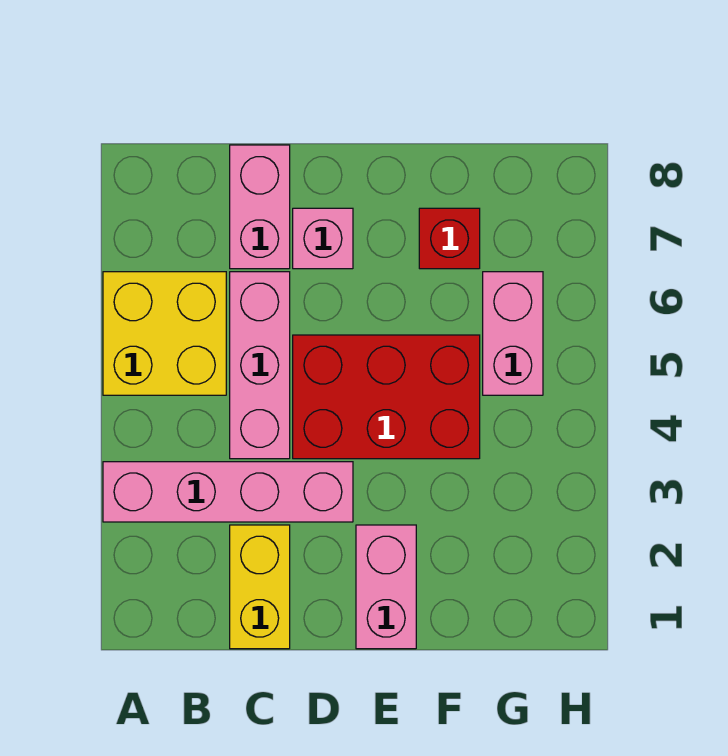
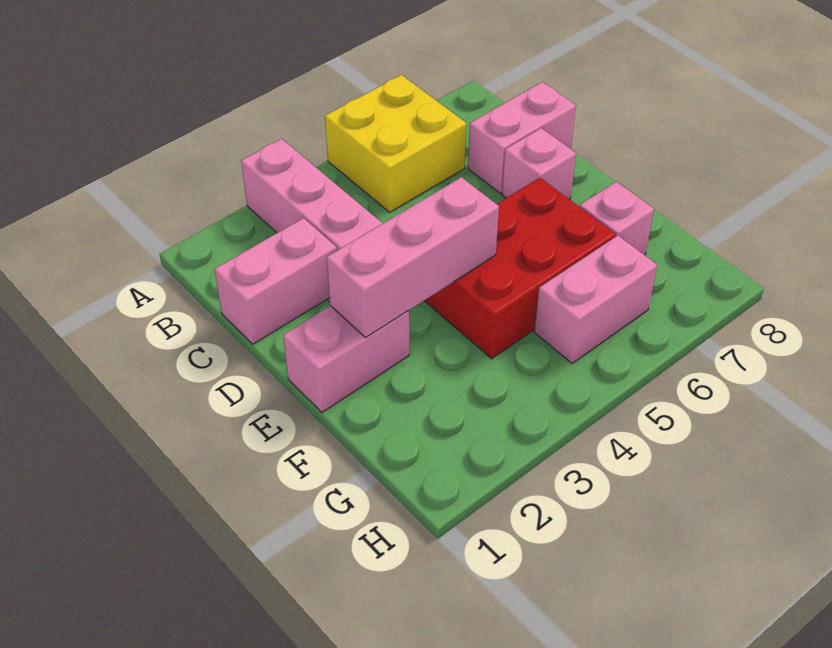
yellow brick C1:C2 level 1 -> pink brick C1:C2 level 1
pink brick C4:C6 level 1 -> pink brick E2:E4 level 2
red brick D4:F5 level 1 -> red brick E4:F6 level 1
red brick F7 level 1 -> pink brick F7 level 1

